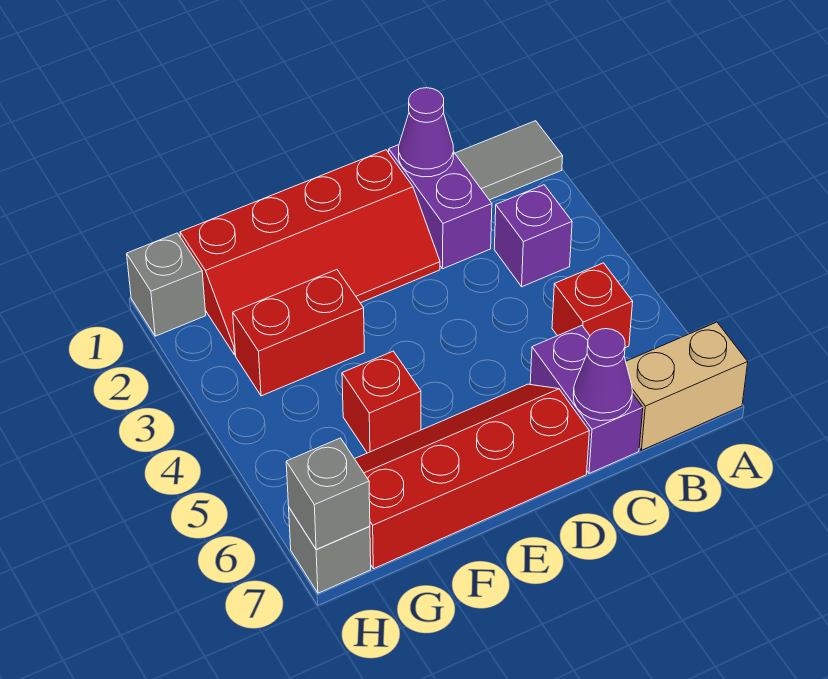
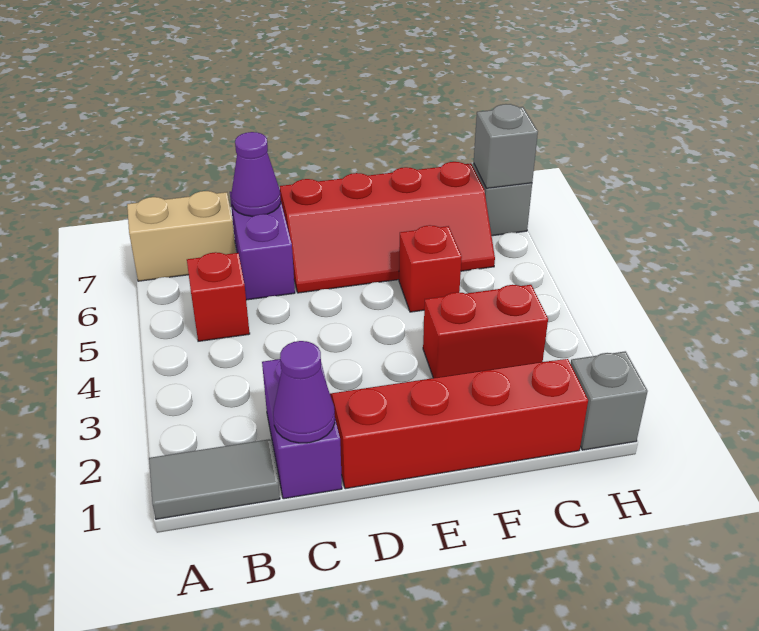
purple brick B3 level 1 -> none

